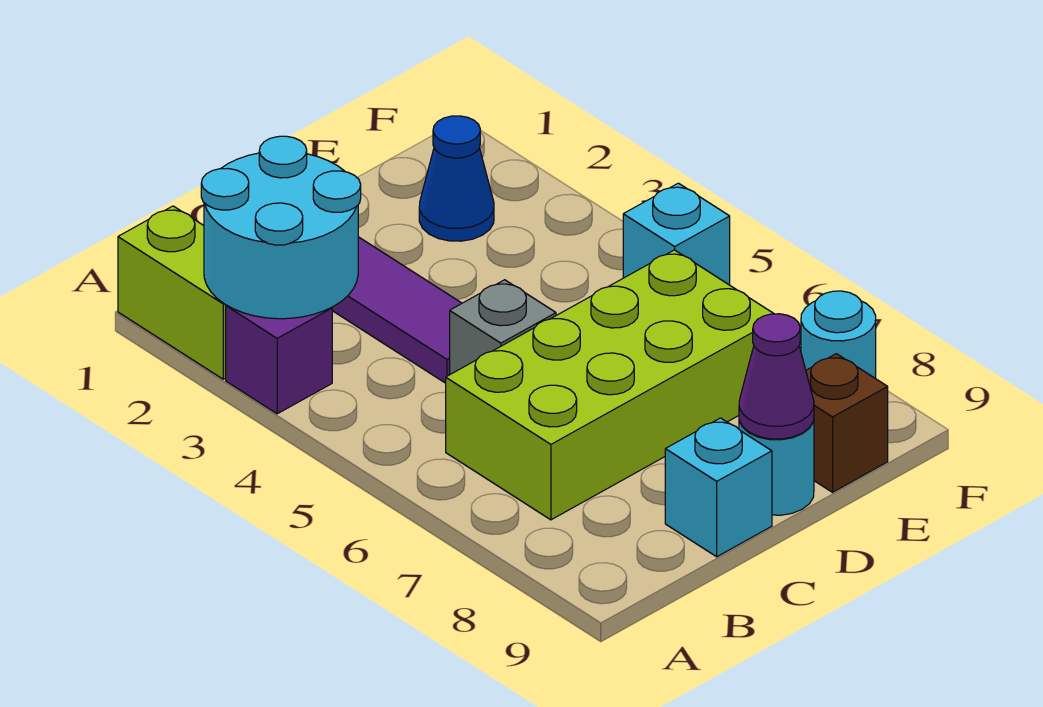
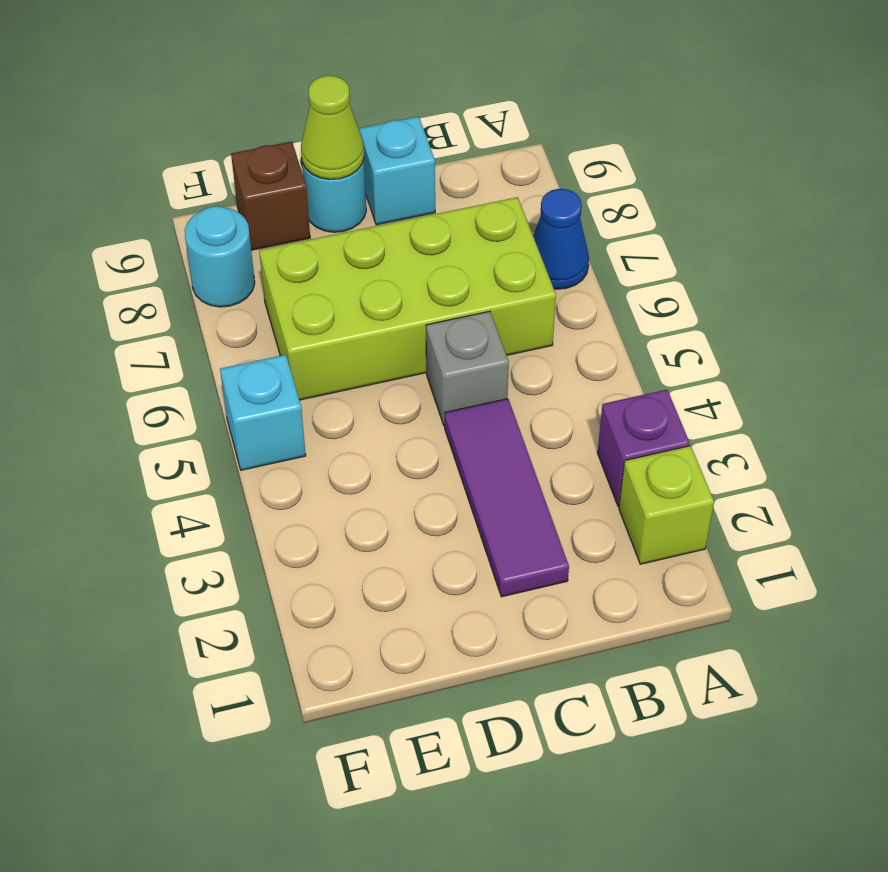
lime brick A1:A2 level 1 -> lime brick A2 level 1
cyan round brick A2:B3 level 2 -> none
purple cone D9 level 2 -> lime cone D9 level 2
blue cone E2 level 1 -> blue cone A7 level 1

